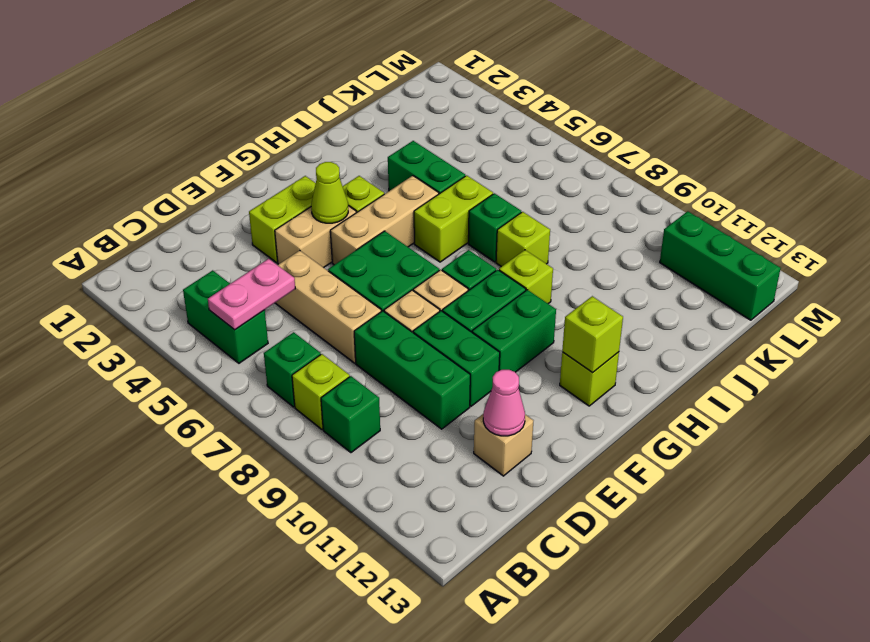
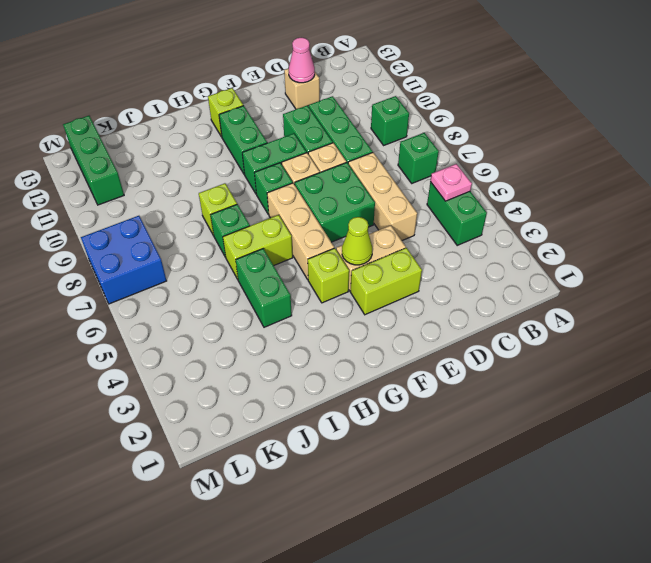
pink plate B5:C5 level 2 -> pink plate B5 level 2
lime brick B8 level 1 -> none
tan brick F5:H5 level 1 -> tan brick G5:G7 level 1
green brick F10:G10 level 1 -> green brick G10:G11 level 1
lime brick G12 level 2 -> none
lime brick H9 level 1 -> none
none -> blue brick L7:M8 level 1

